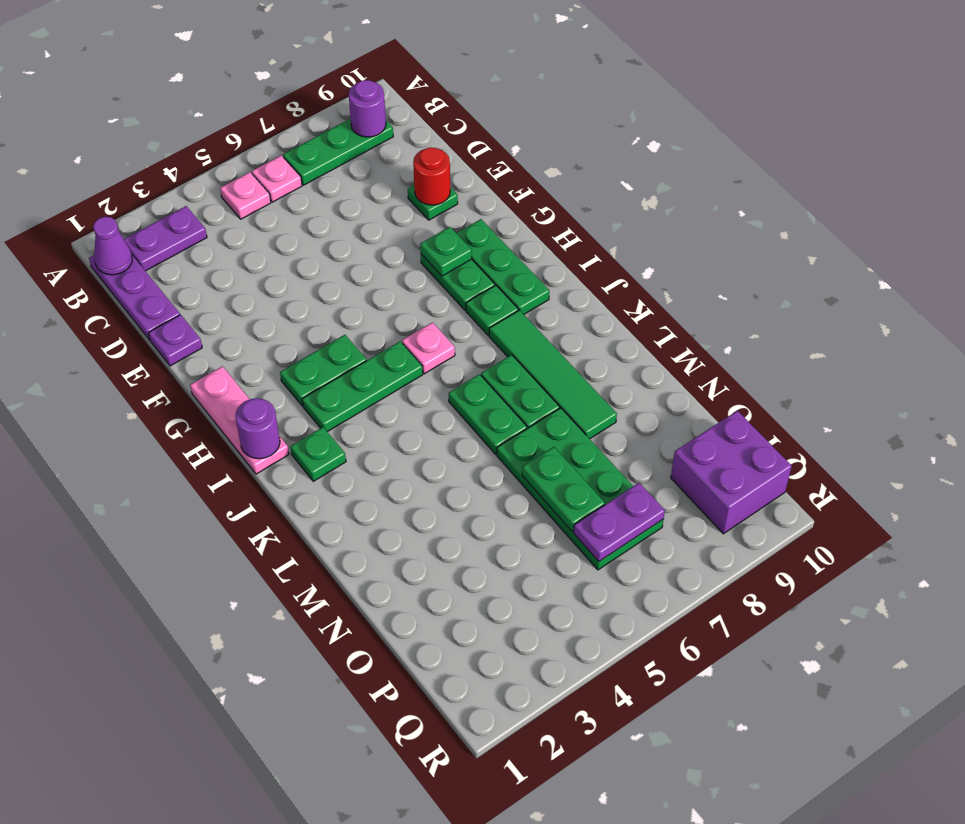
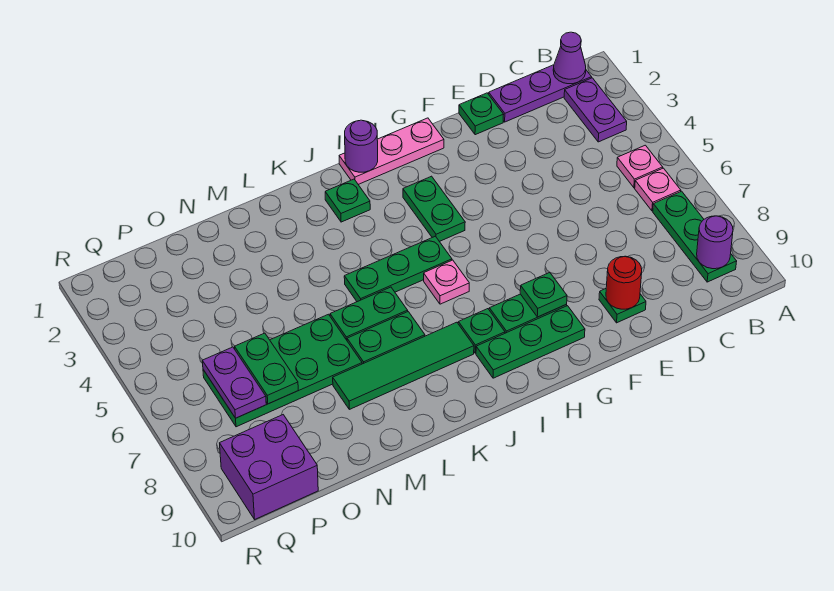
purple plate E1 level 1 -> green plate E1 level 1
green plate I3:I5 level 1 -> green plate I5:K5 level 1
green plate N6:O6 level 2 -> green plate O6:O7 level 2

